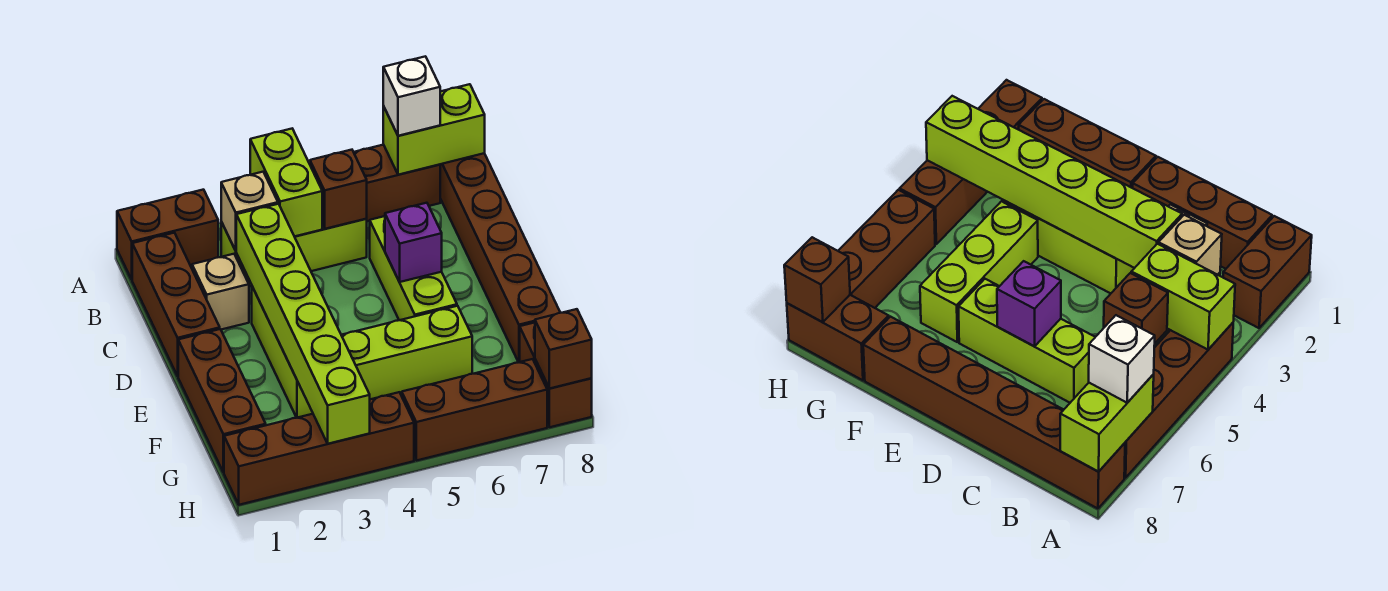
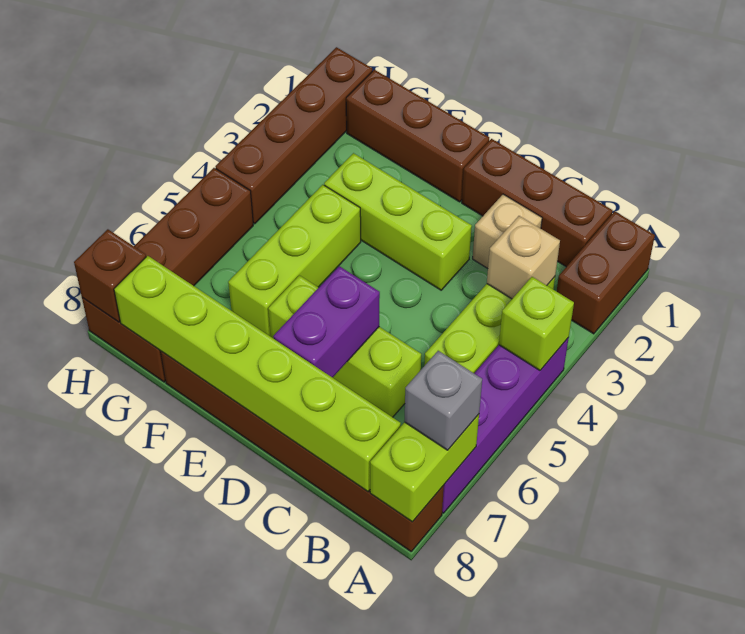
brown brick A4:A7 level 1 -> purple brick A4:A7 level 1
lime brick A4:B4 level 2 -> lime brick A4 level 2
white brick A7 level 3 -> grey brick A7 level 3
brown brick B5 level 2 -> none
lime brick C3:H3 level 2 -> lime brick B8:G8 level 2
purple brick D6 level 2 -> purple brick D6:D7 level 2

